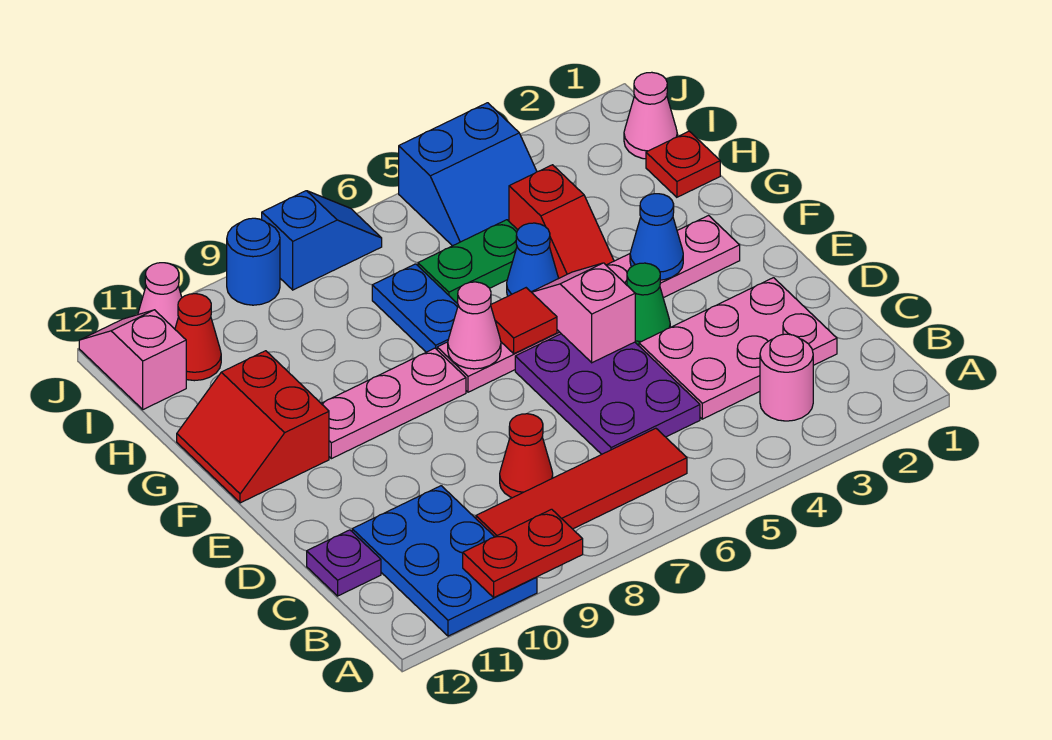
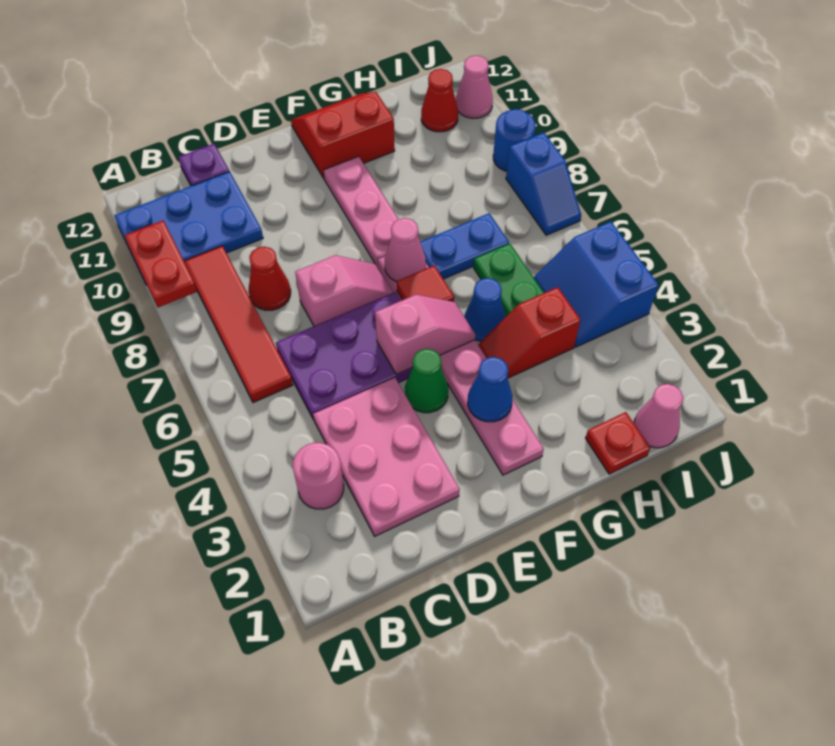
pink slope I12:J12 level 1 top I -> pink slope D7:E7 level 1 top D

